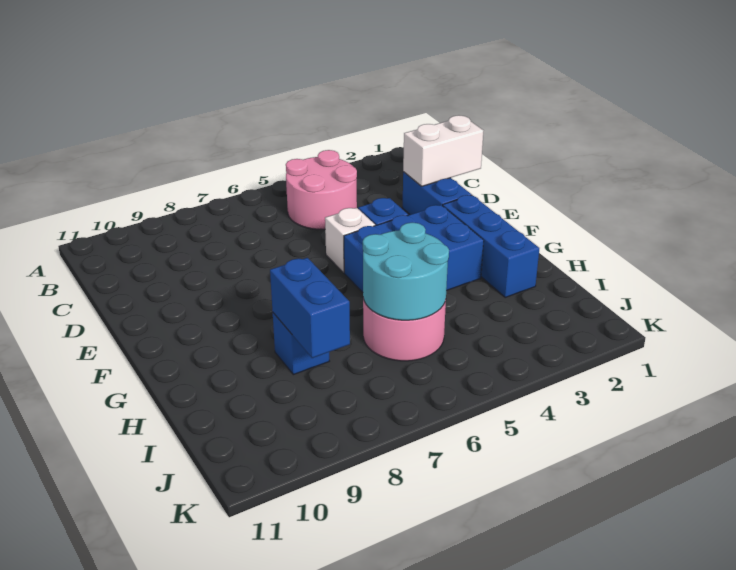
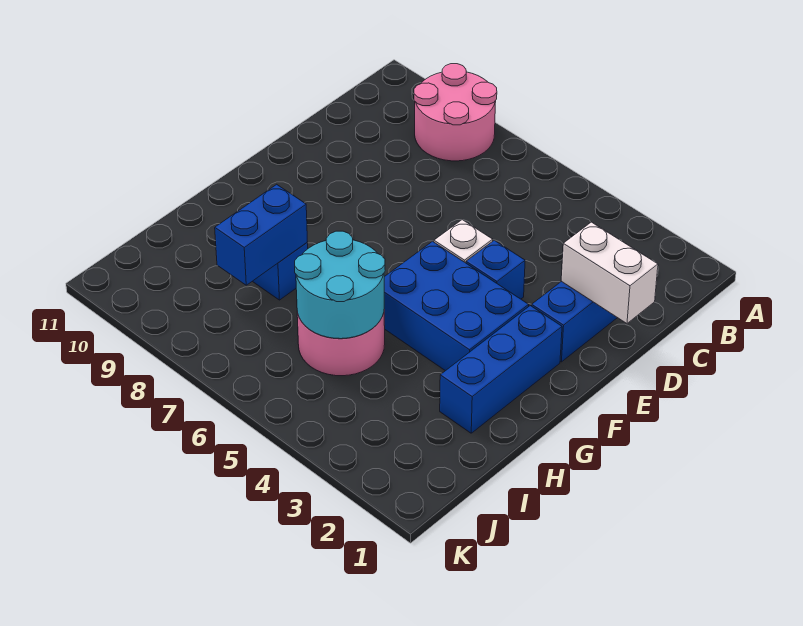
pink round brick B4:C5 level 1 -> pink round brick A8:B9 level 1

